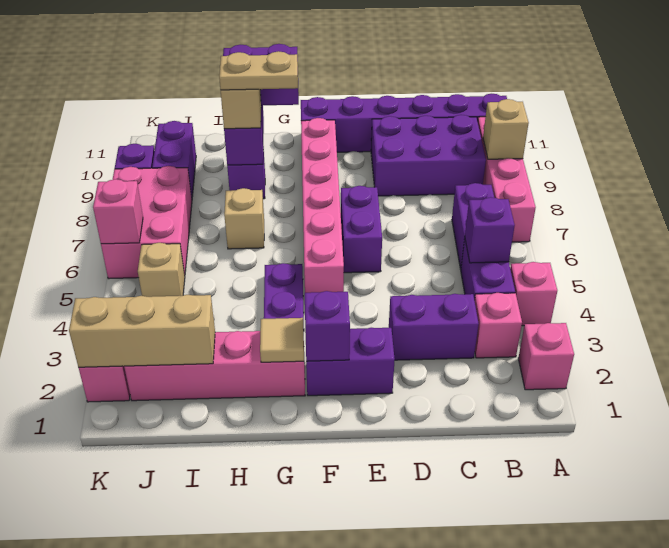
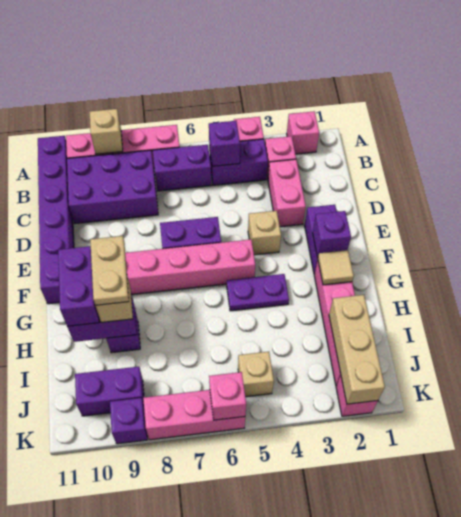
purple brick B9:D10 level 1 -> purple brick B8:C10 level 1
purple brick C3:D3 level 1 -> pink brick C3:D3 level 1
tan brick H7 level 1 -> tan brick E4 level 1
pink brick J6:K8 level 1 -> pink brick K6:K8 level 1

